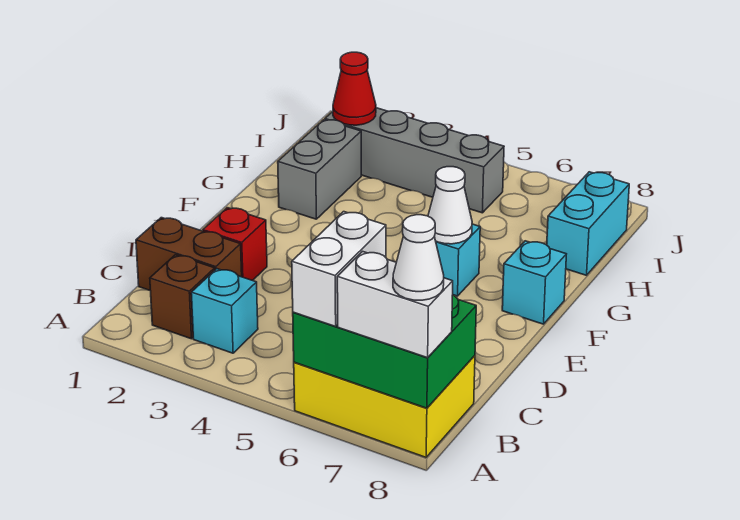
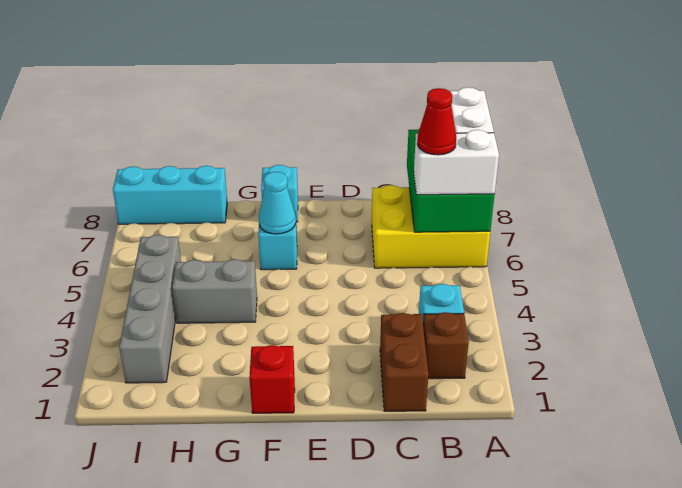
yellow brick A6:B8 level 1 -> yellow brick A6:C7 level 1
white cone A8 level 4 -> none
red brick D2 level 1 -> red brick F1 level 1
white cone F6 level 2 -> cyan cone F6 level 2
grey brick G2:H2 level 1 -> grey brick G4:H4 level 1
cyan brick H8:I8 level 1 -> cyan brick H8:J8 level 1
red cone I2 level 2 -> red cone B6 level 4

